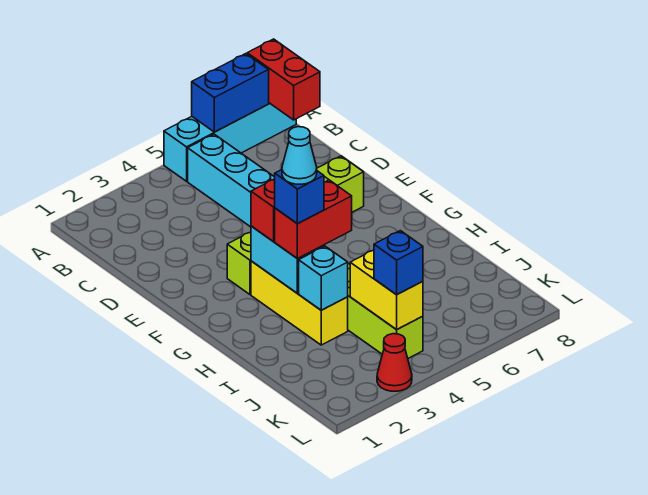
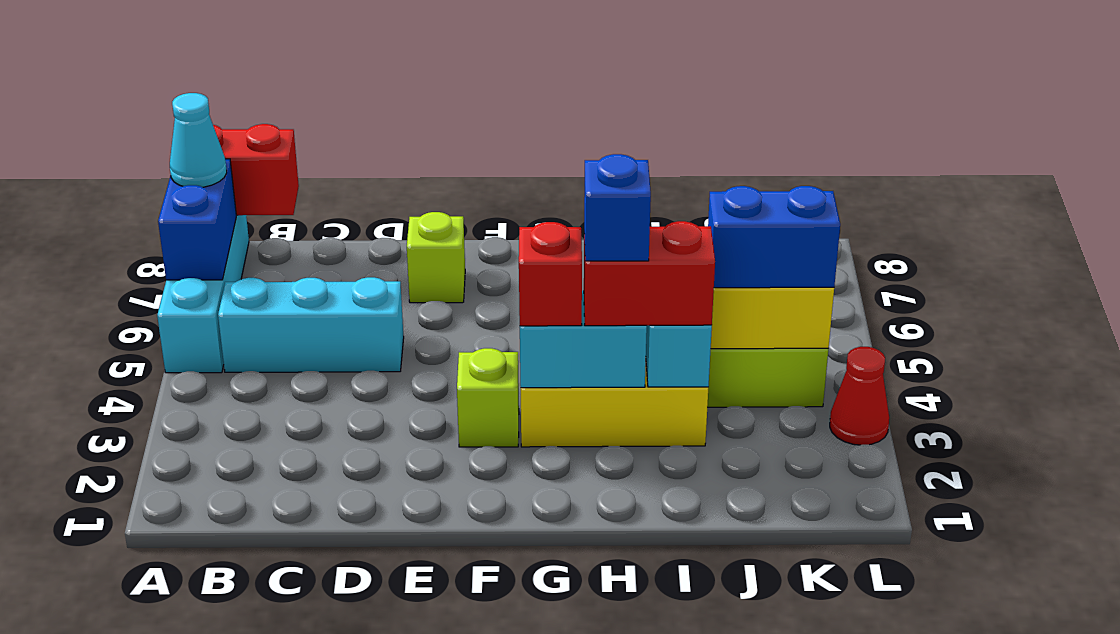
red brick H3:H4 level 3 -> red brick H3:I3 level 3
cyan cone H3 level 5 -> cyan cone A7 level 3
blue brick K4 level 3 -> blue brick J4:K4 level 3

